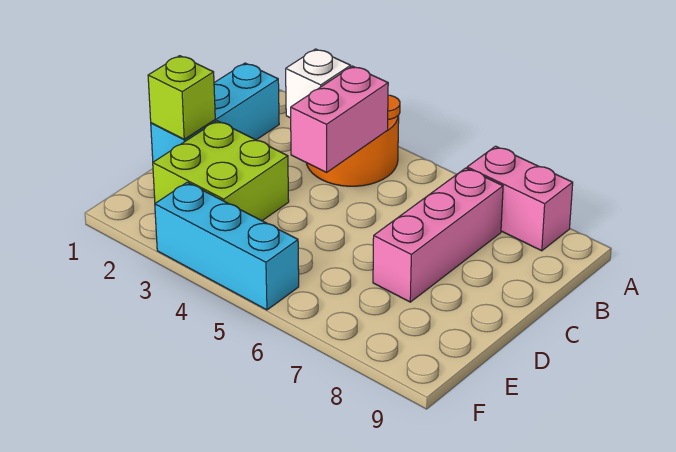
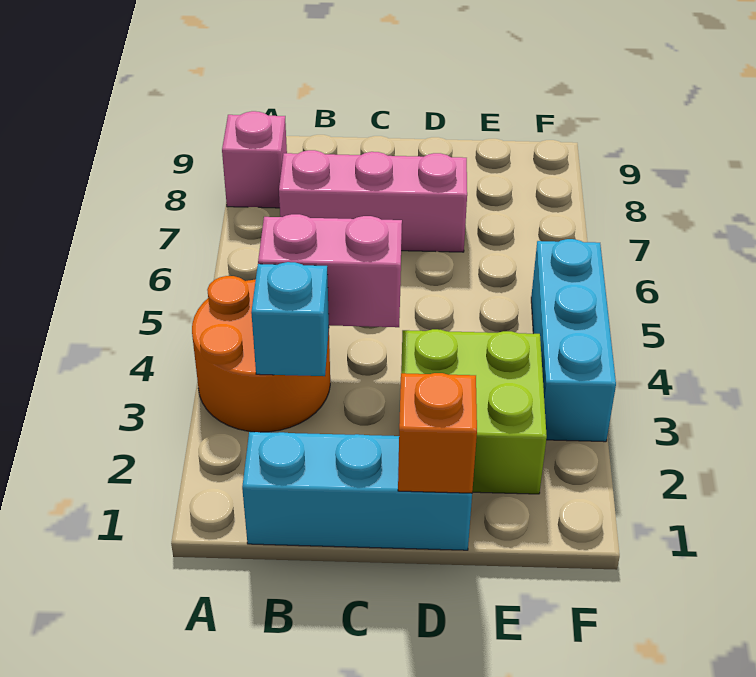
pink brick A7:A8 level 1 -> pink brick A8 level 1
white brick B3 level 2 -> cyan brick B3 level 2
lime brick D1 level 2 -> orange brick D1 level 2

